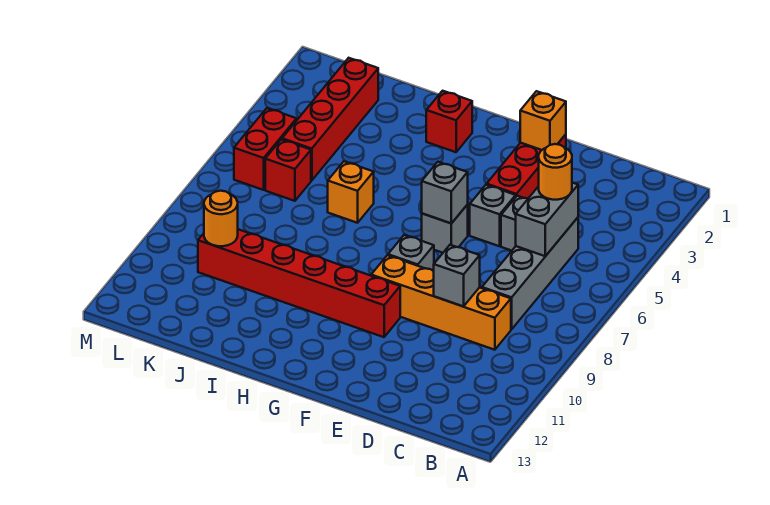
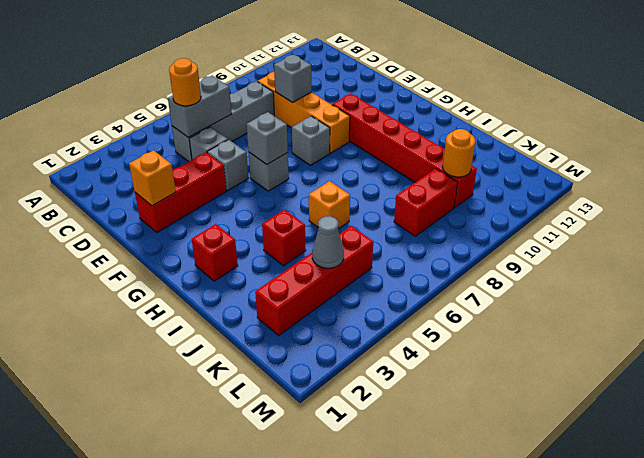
none -> grey cone K4 level 2
red brick K6 level 1 -> red brick I4 level 1
red brick L5:L6 level 1 -> red brick K8:K9 level 1

